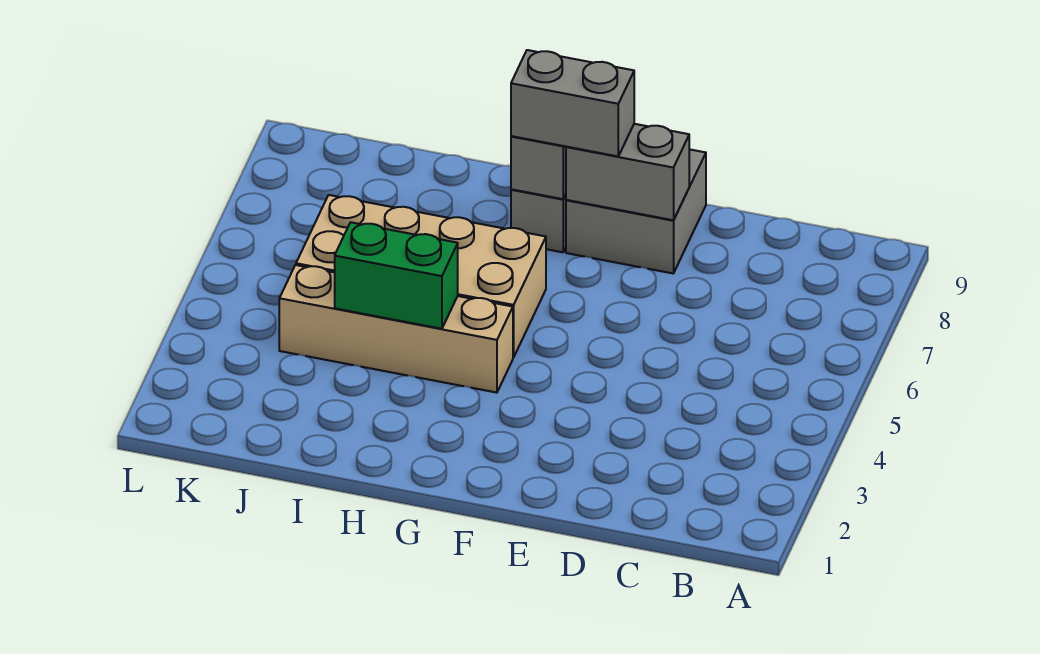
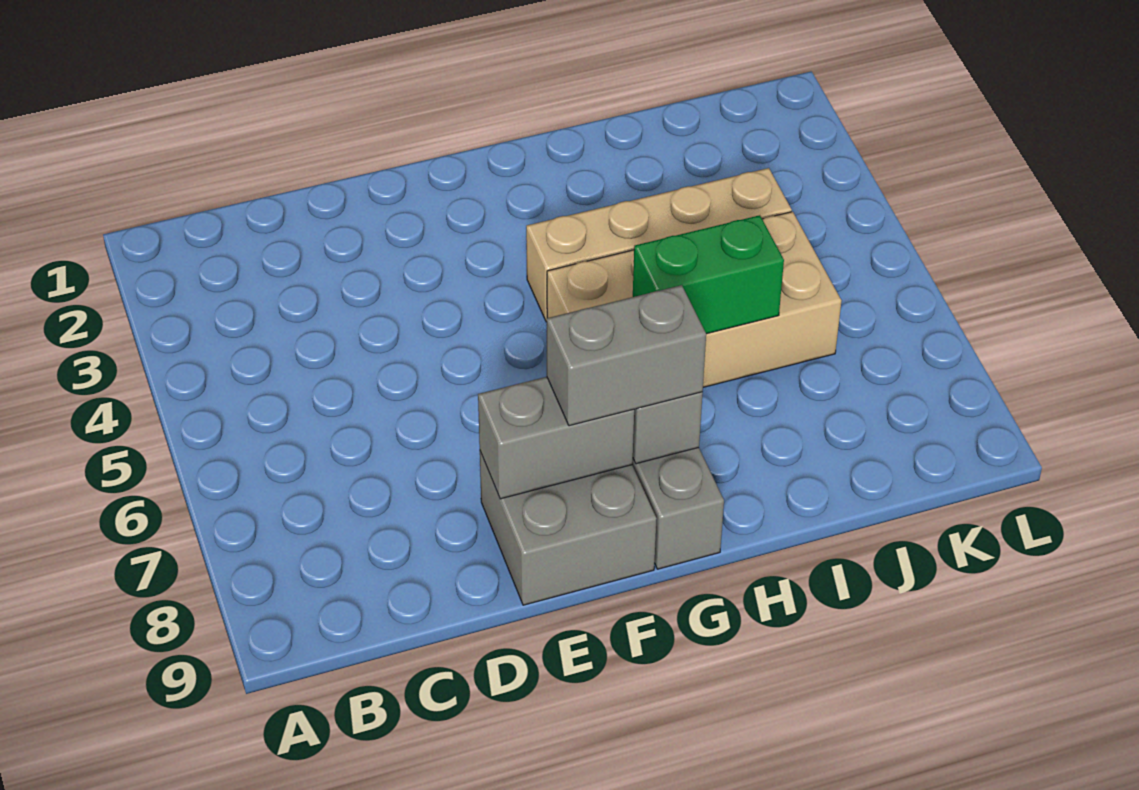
green brick H4:I4 level 2 -> green brick H6:I6 level 2

